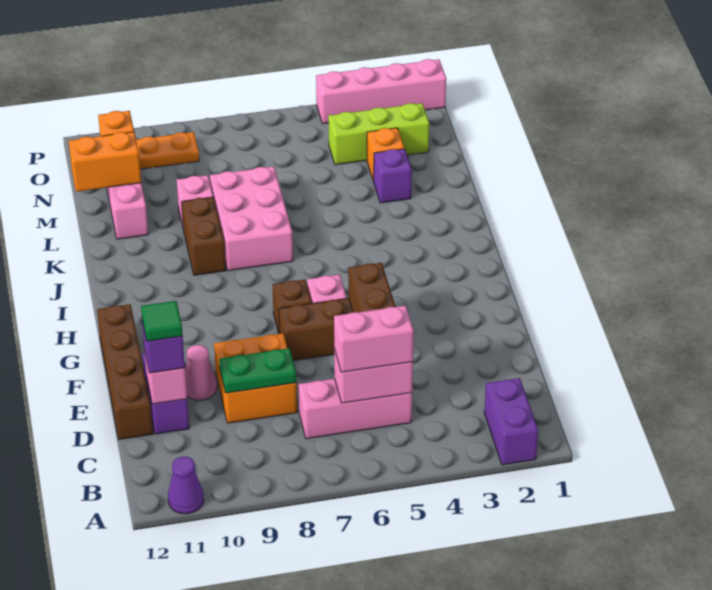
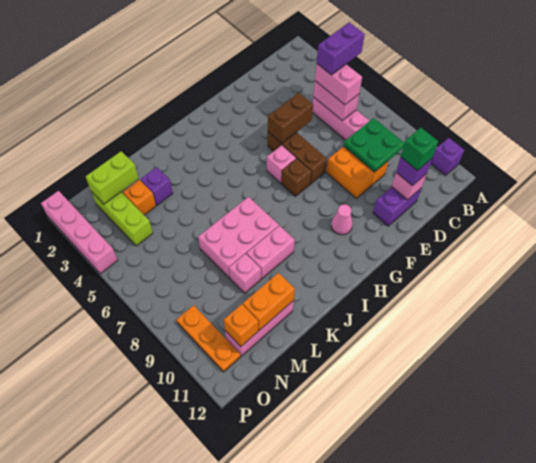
purple brick A2:B2 level 1 -> purple brick B5:C5 level 4
purple cone A11 level 1 -> purple brick A11 level 1
green plate D8:D9 level 2 -> green plate C8:D9 level 2
green tile D11 level 4 -> green brick D11 level 4
brown brick D12:G12 level 1 -> none
pink cone E10 level 1 -> pink cone G10 level 1
brown brick J9:K9 level 1 -> pink brick J9:K9 level 1
none -> lime brick M2:N2 level 2
orange brick M11:M12 level 2 -> orange brick L11:M11 level 2

